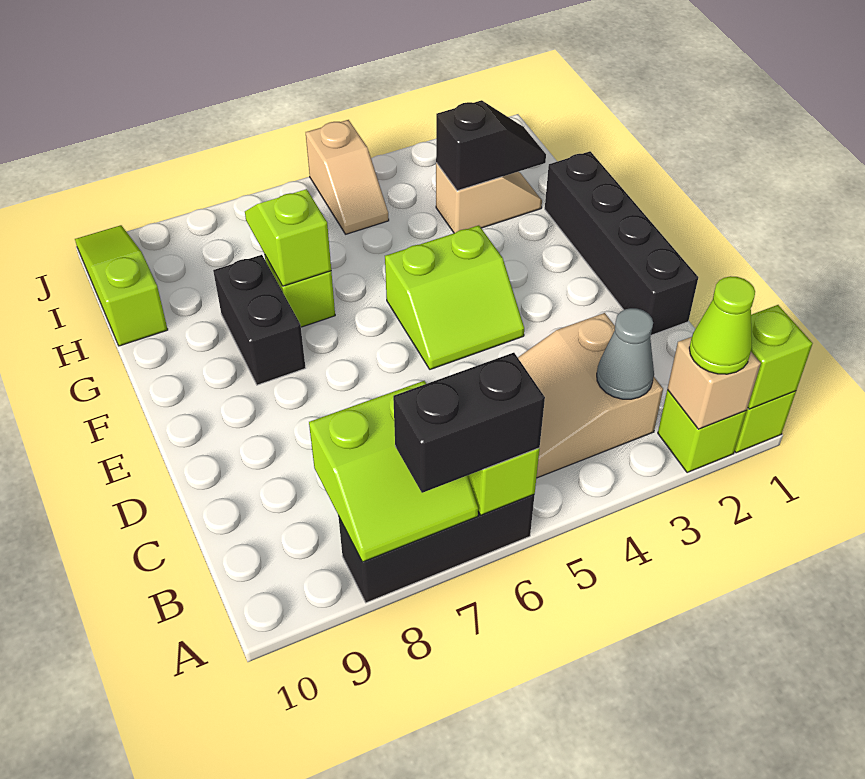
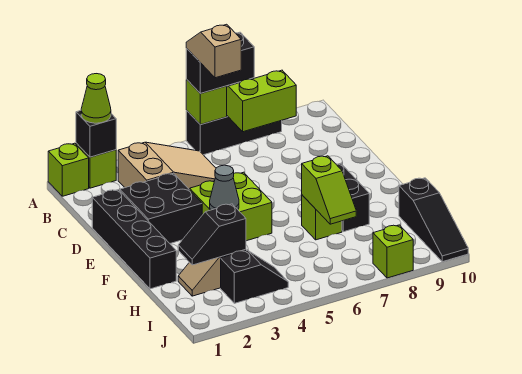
lime brick A1 level 2 -> lime brick J8 level 1
tan brick A2 level 2 -> black brick A2 level 2
grey cone B3 level 2 -> grey cone F4 level 2
none -> black brick D2:E3 level 1
lime slope E4:F5 level 1 top F -> lime brick E4:F5 level 1
lime slope H10:J10 level 1 top H -> black slope H10:J10 level 1 top H
none -> black slope I3:I4 level 1 top 3
tan slope I5:J5 level 1 top J -> tan slope A6:B6 level 4 top B

